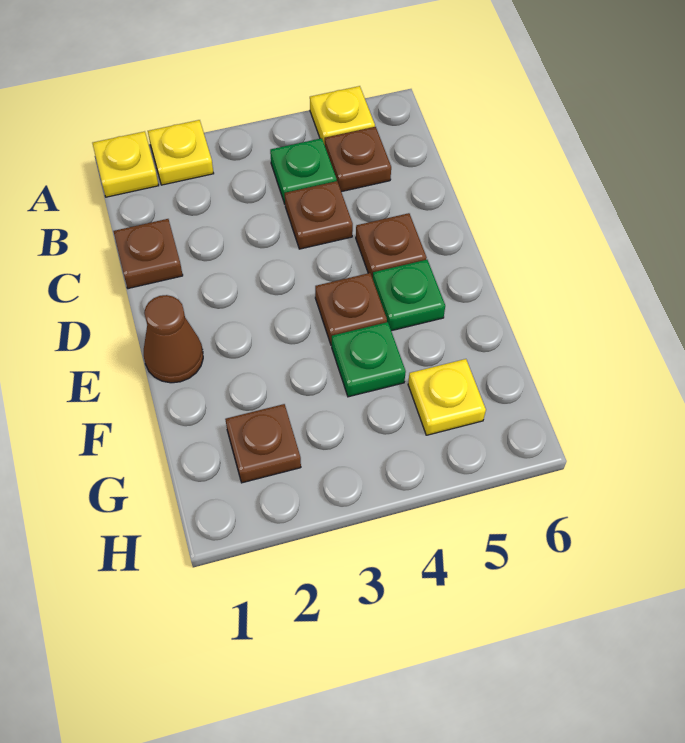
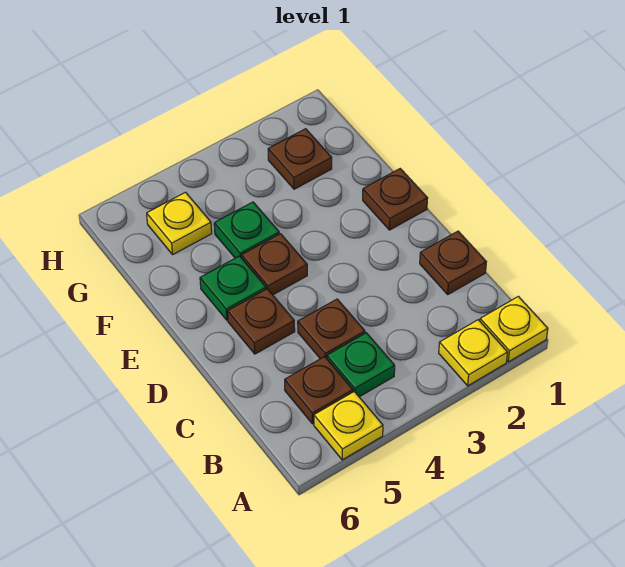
brown cone E1 level 1 -> brown plate E1 level 1

